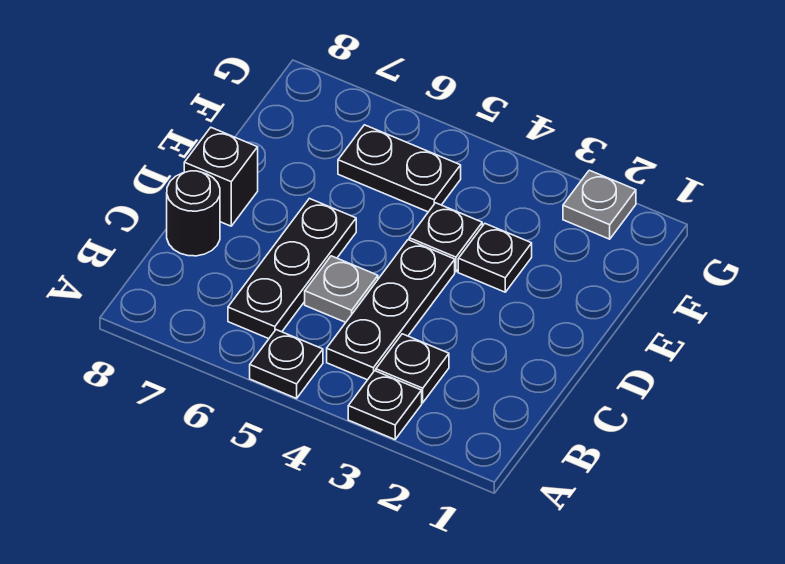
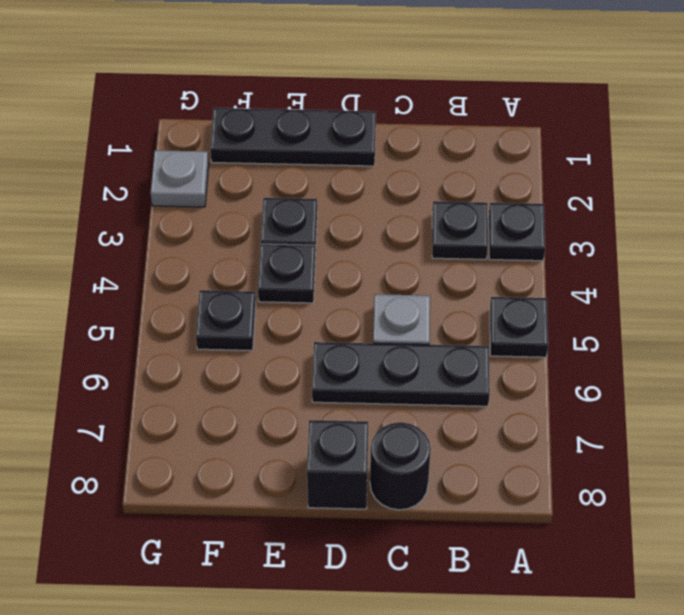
black plate B4:D4 level 1 -> black plate D1:F1 level 1
black plate F5:F6 level 1 -> black plate F5 level 1

